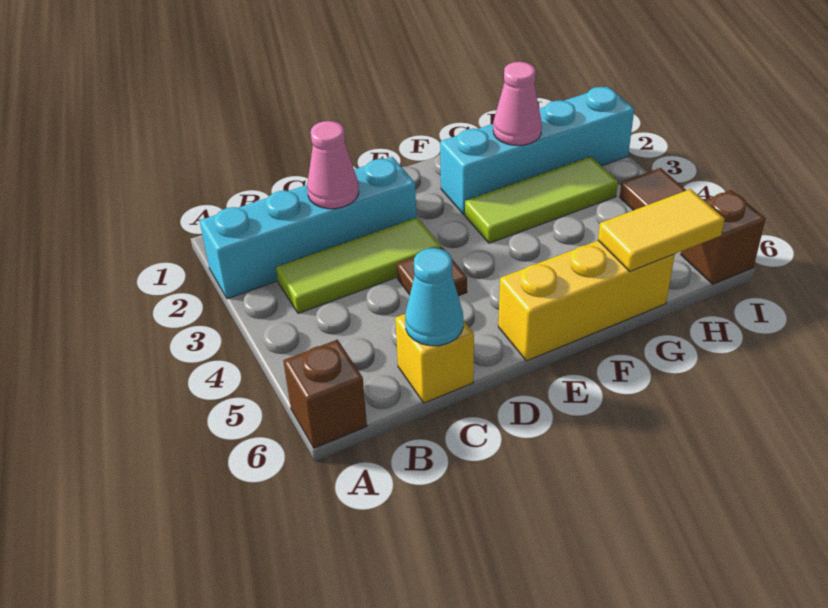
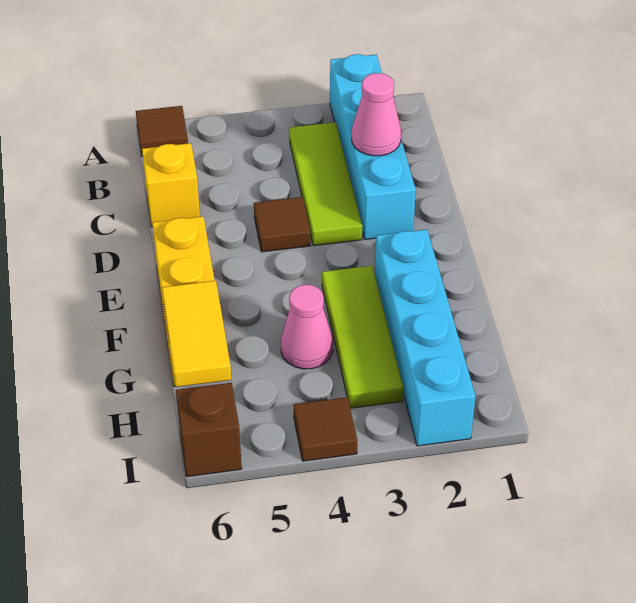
brown brick A6 level 1 -> brown tile A6 level 1
cyan cone C6 level 2 -> none
pink cone G2 level 2 -> pink cone G4 level 1

